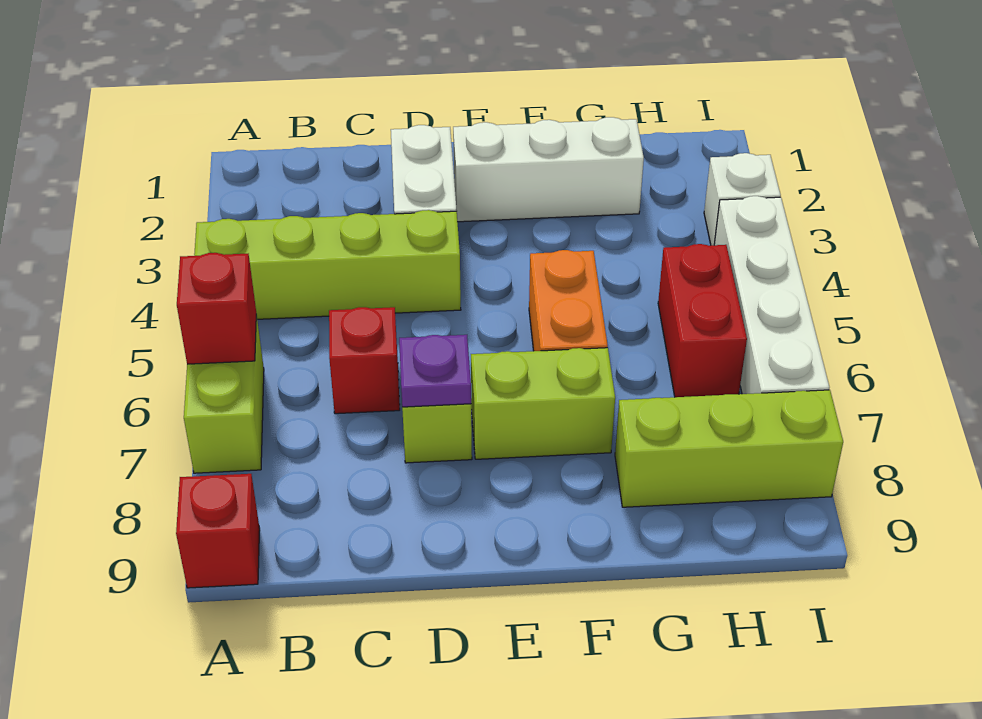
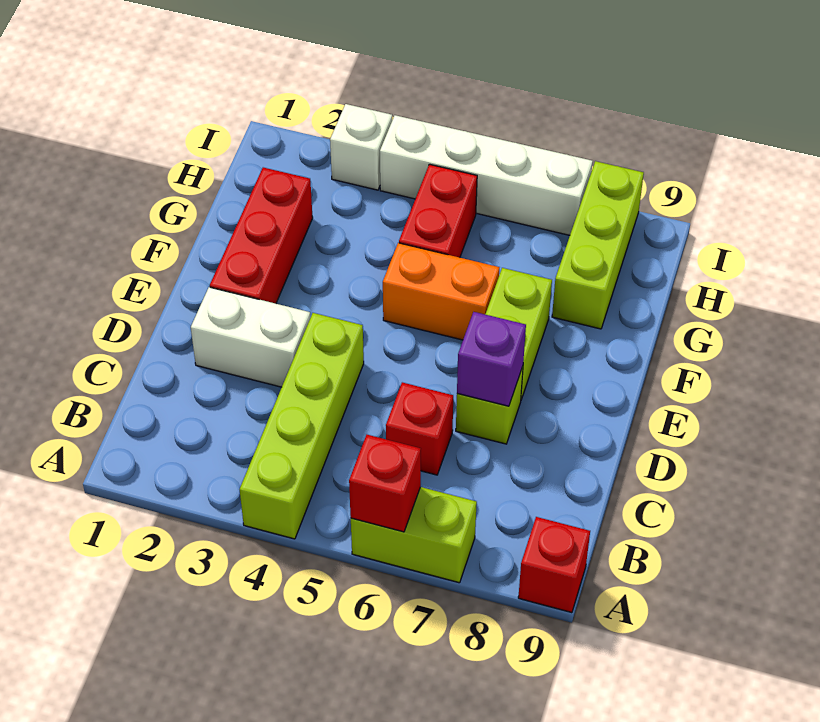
purple plate D7 level 2 -> purple brick D7 level 2
white brick E2:G2 level 1 -> red brick E2:G2 level 1
red brick H5:H6 level 1 -> red brick G5:H5 level 1

